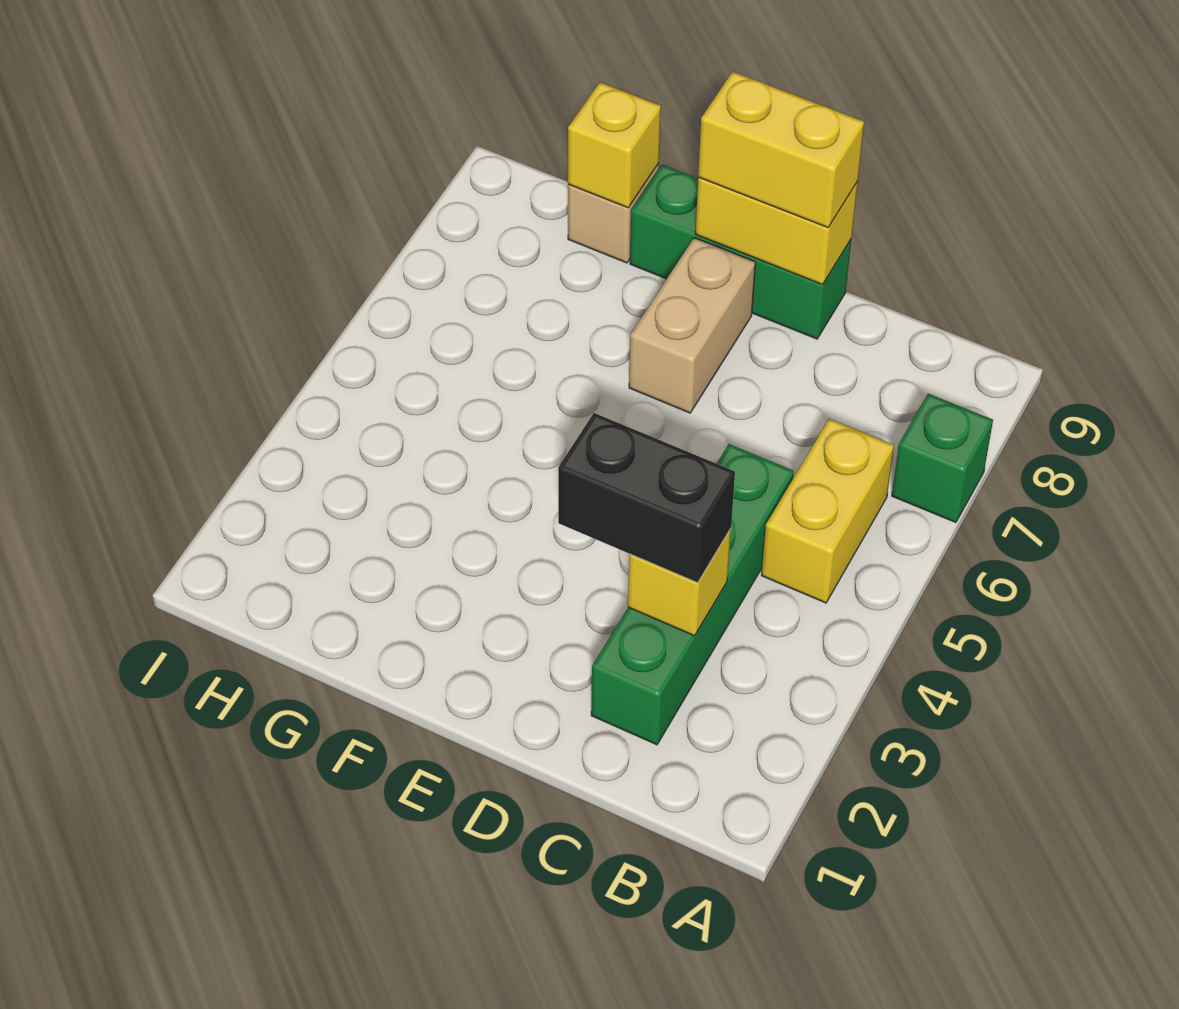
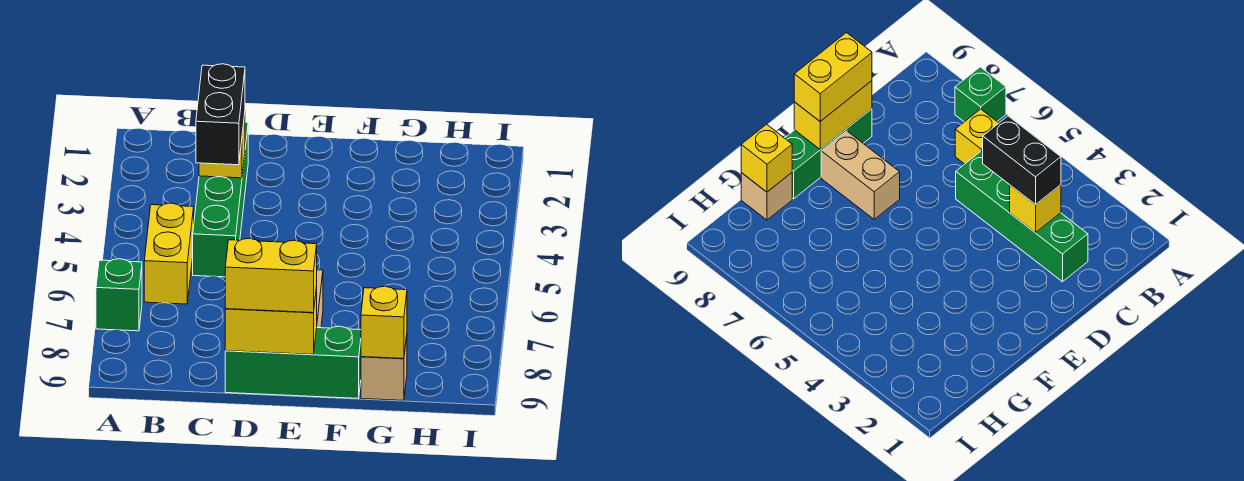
black brick C3:D3 level 3 -> black brick C3:C4 level 3

